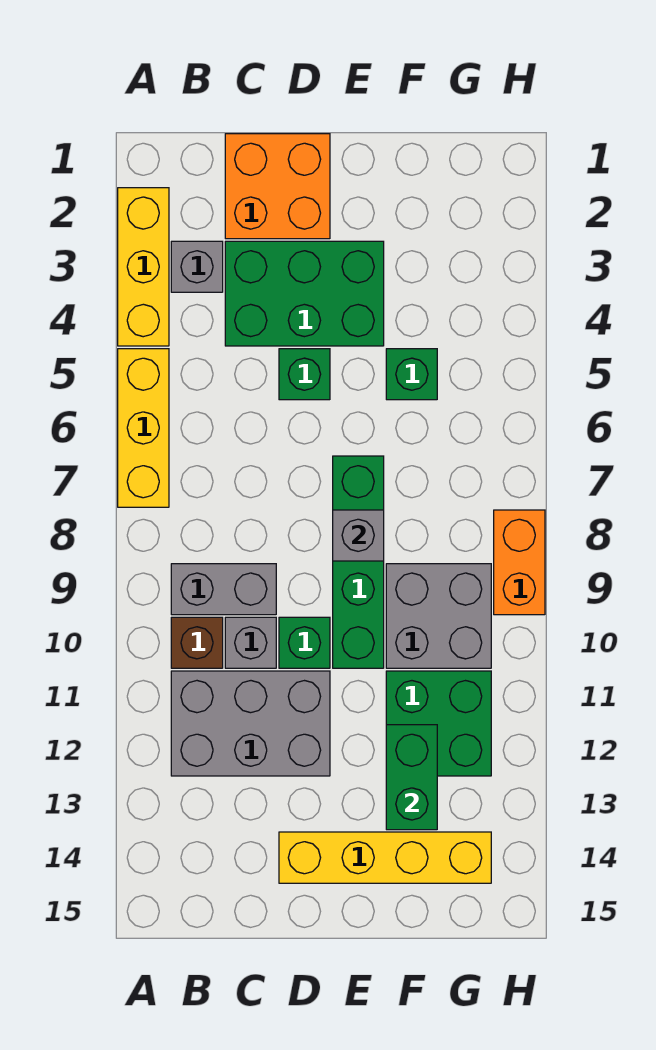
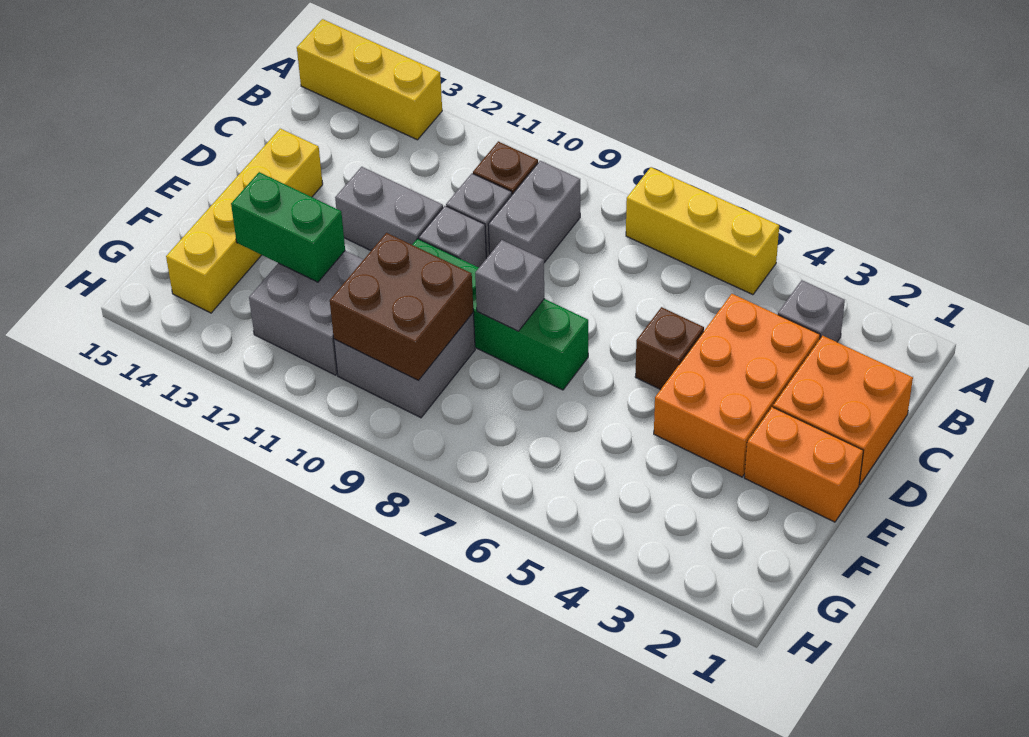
yellow brick A2:A4 level 1 -> yellow brick A13:A15 level 1
grey brick B11:D12 level 1 -> grey brick D11:D12 level 1
green brick C3:E4 level 1 -> orange brick C3:E4 level 1
green brick D5 level 1 -> brown brick D5 level 1
green brick D10 level 1 -> grey brick D10 level 1
green brick F5 level 1 -> none
none -> brown brick F9:G10 level 2
green brick F11:G12 level 1 -> grey brick F11:G12 level 1
orange brick H8:H9 level 1 -> orange brick E1:E2 level 1

